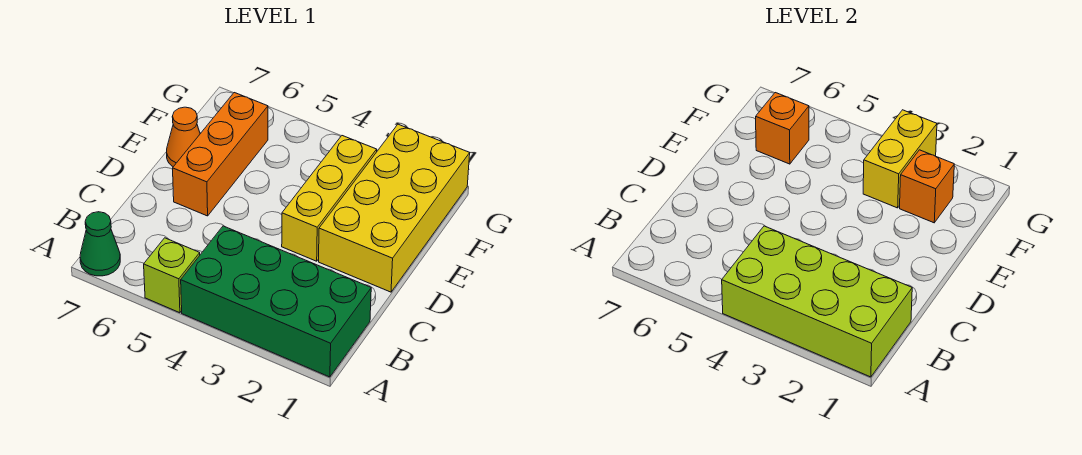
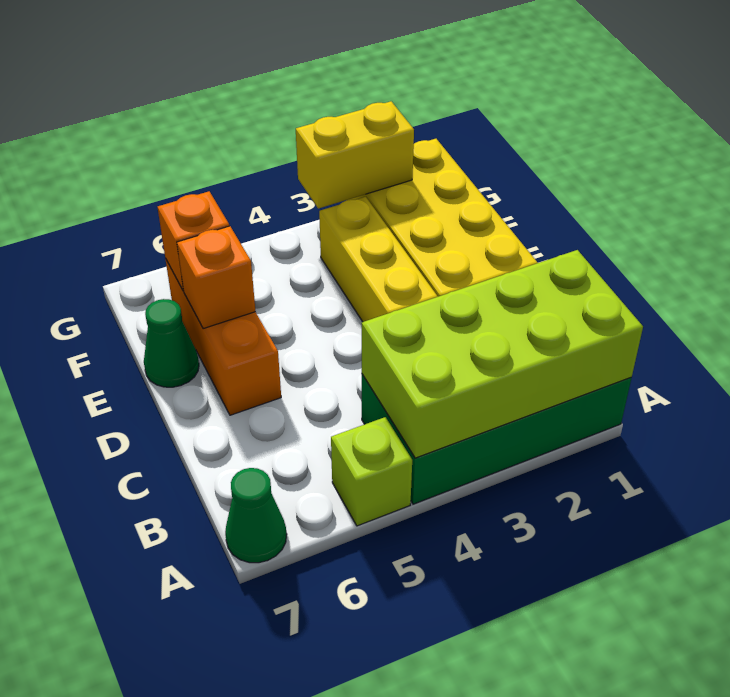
orange cone E7 level 1 -> green cone E7 level 1
orange brick F2 level 2 -> orange brick E6 level 2
yellow brick F3:G3 level 2 -> yellow brick G2:G3 level 2

